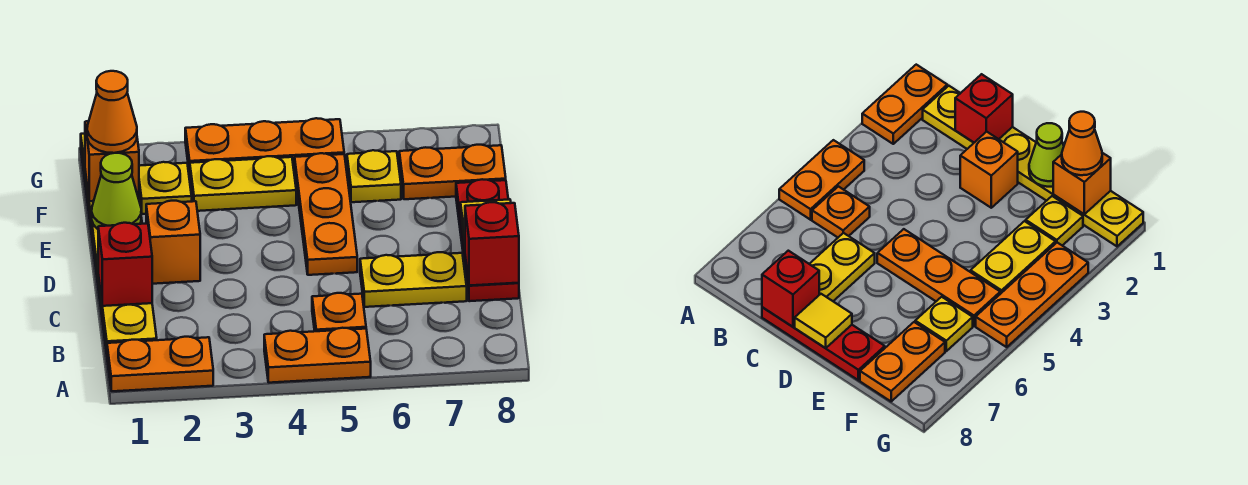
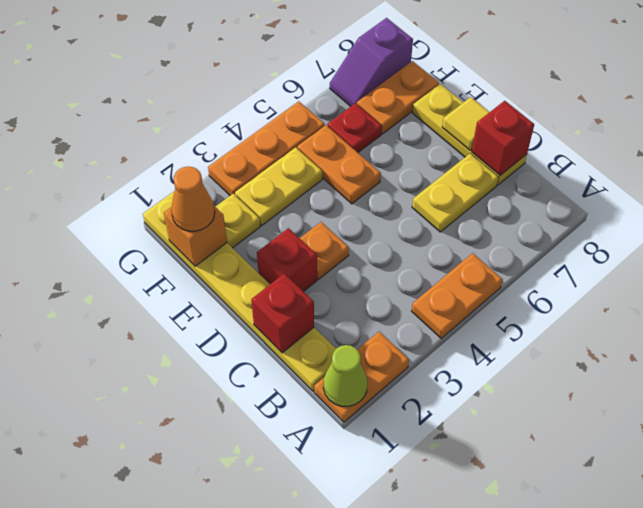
orange plate B5 level 1 -> orange plate D3 level 1
red plate C8:E8 level 1 -> yellow plate C8:E8 level 1
orange brick D2 level 1 -> red brick D2 level 1
orange plate D5:F5 level 1 -> orange plate E5:F5 level 1
lime cone E1 level 2 -> lime cone A1 level 2
yellow plate F6 level 1 -> red plate F6 level 1
none -> purple slope G7:G8 level 1 top 8

